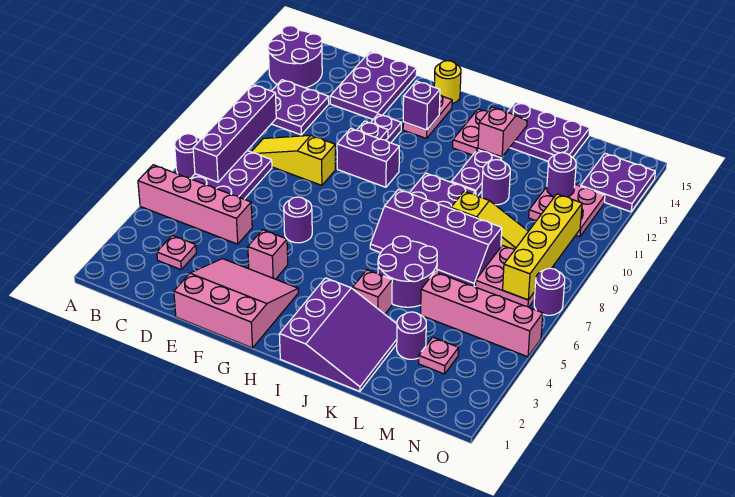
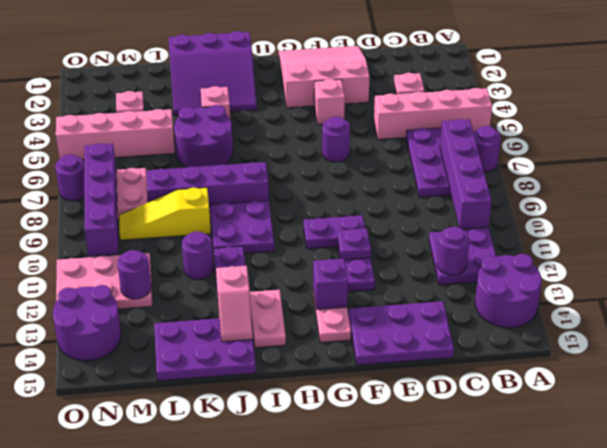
yellow slope C9:E9 level 1 top E -> none
purple plate D13:E15 level 1 -> purple plate D14:F15 level 1
pink slope E1:G3 level 1 top 1 -> pink slope E1:G3 level 1 top 3
purple brick F10:G10 level 1 -> purple plate F10:G10 level 1
yellow round brick G15 level 1 -> none
purple slope I1:K3 level 1 top I -> purple slope I1:K3 level 1 top 1
purple round brick L3 level 1 -> purple round brick C12 level 2
pink plate M11:N12 level 1 -> pink plate M11:O12 level 1
yellow brick N7:N10 level 2 -> purple brick N7:N10 level 2
purple plate N13:O14 level 1 -> purple round brick N13:O14 level 1

